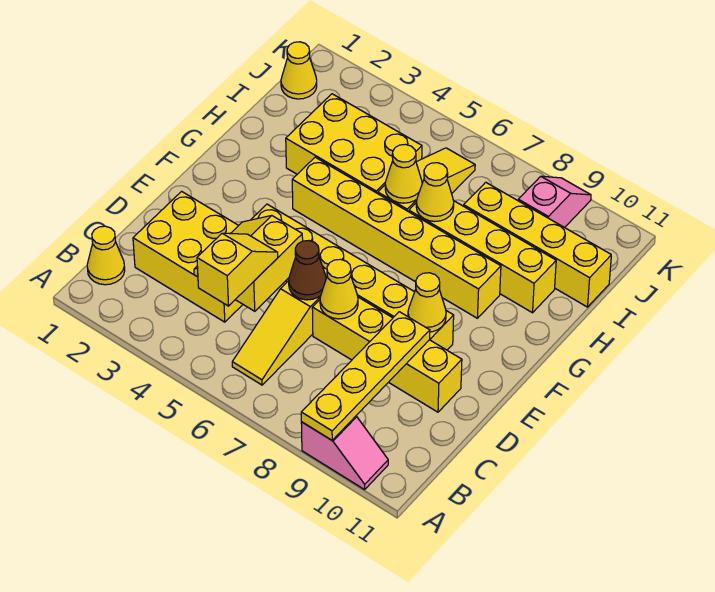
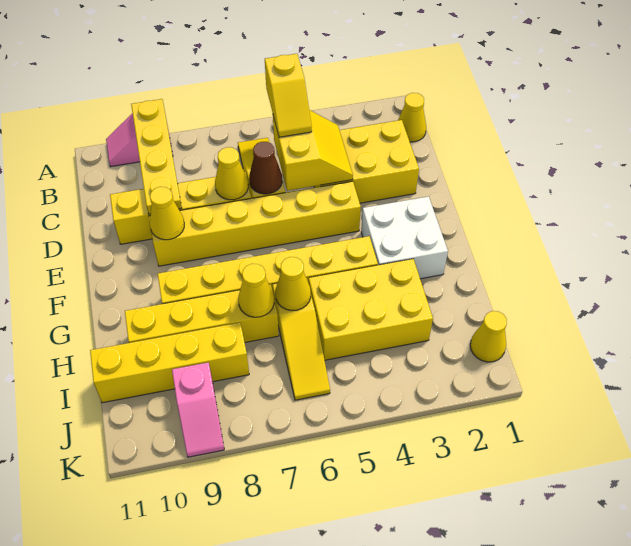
none -> white brick F2:G3 level 1

